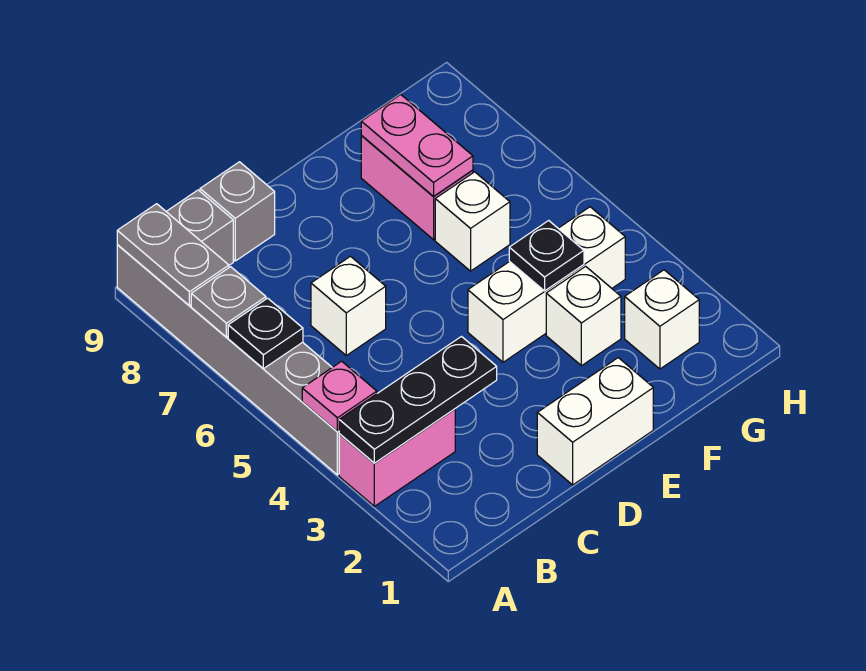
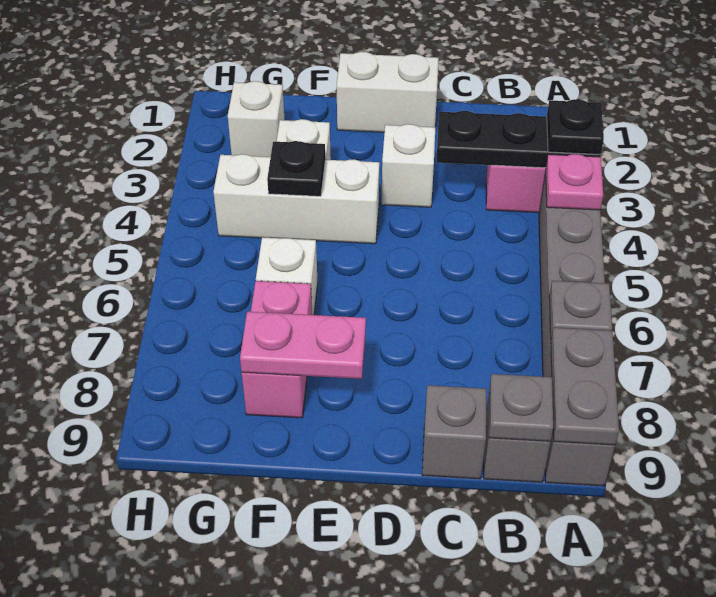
black plate A6 level 2 -> black plate A3 level 3
none -> grey plate B9 level 2
white brick C6 level 1 -> white brick D3 level 1
pink plate F7:F8 level 2 -> pink plate E8:F8 level 2

